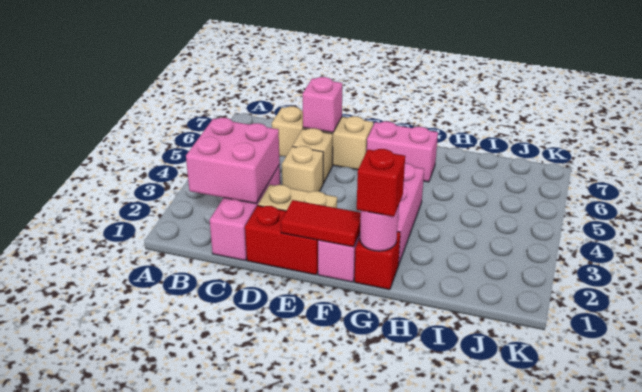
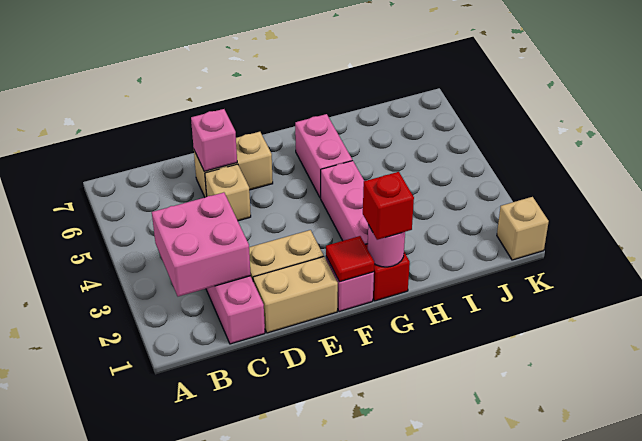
tan brick C6:E6 level 1 -> tan brick D6:E6 level 1
red brick D1:E1 level 1 -> tan brick D1:E1 level 1
tan brick D4 level 1 -> tan brick K1 level 1
red tile E1:F1 level 2 -> red tile F1 level 2
pink brick F6:G6 level 1 -> pink brick G5:G6 level 1

